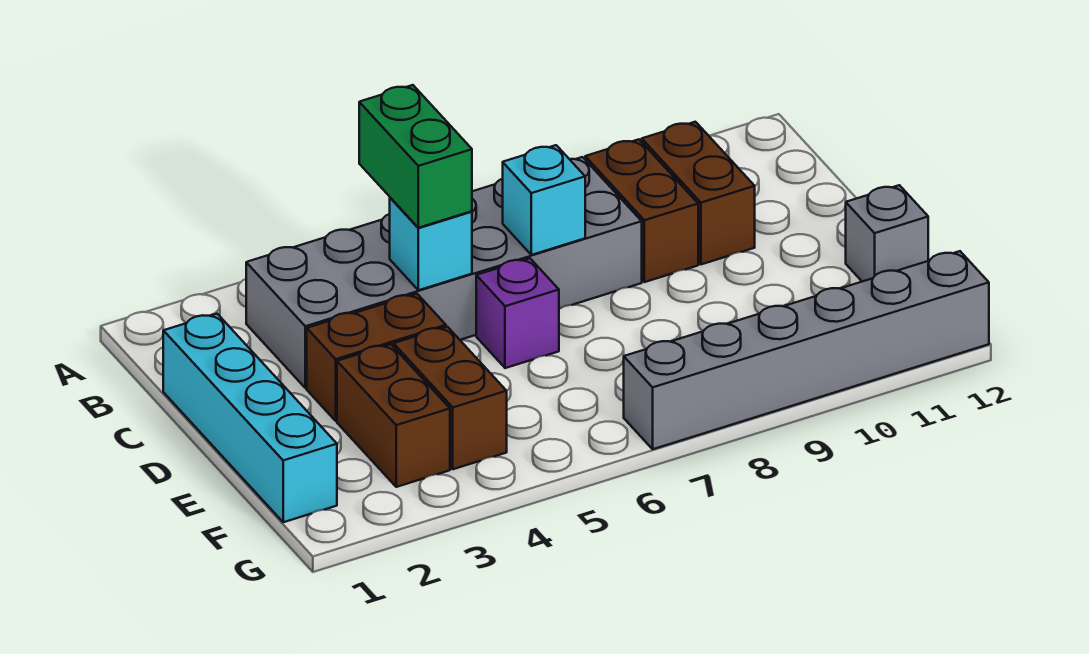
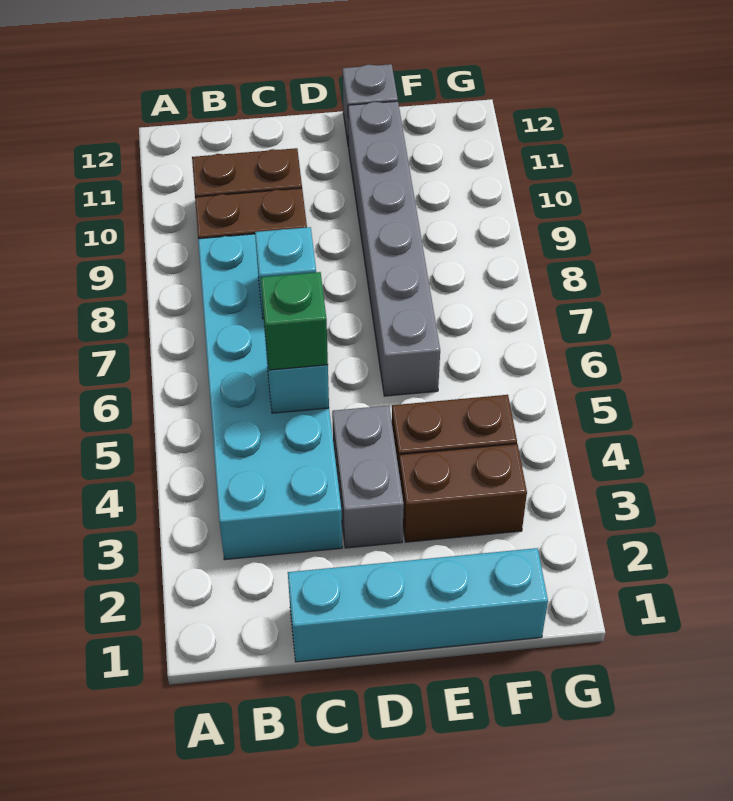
grey brick B3:C8 level 1 -> cyan brick B3:C8 level 1
green brick B5:C5 level 3 -> green brick C5 level 3
brown brick D3:D4 level 1 -> grey brick D3:D4 level 1
purple brick D6 level 1 -> none
grey brick G7:G12 level 1 -> grey brick E6:E11 level 1

